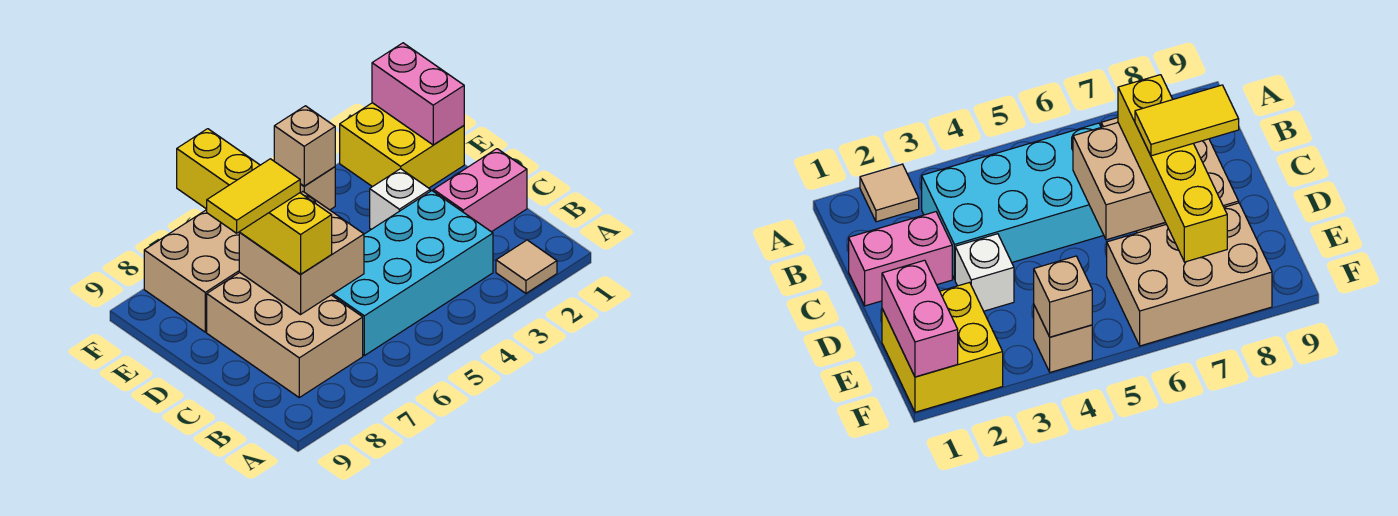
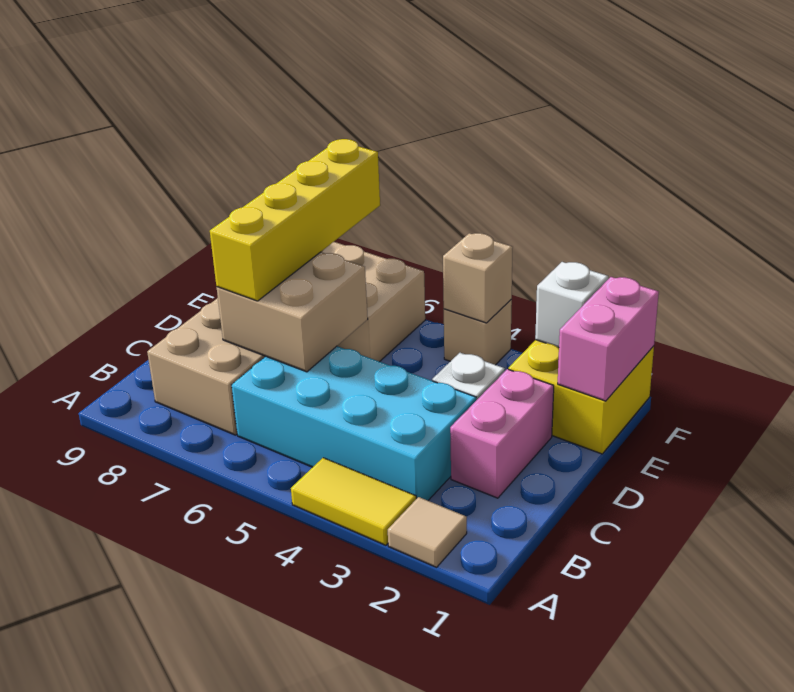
pink brick C1:C2 level 1 -> pink brick C2:D2 level 1
yellow tile D7:D8 level 4 -> yellow tile A3:A4 level 1
none -> white brick F2 level 2

